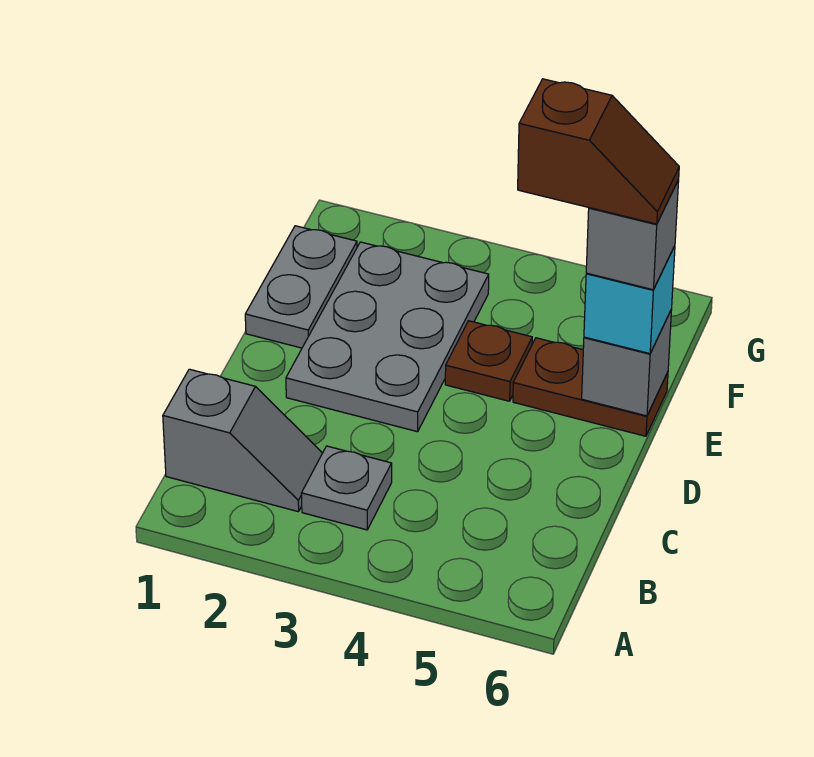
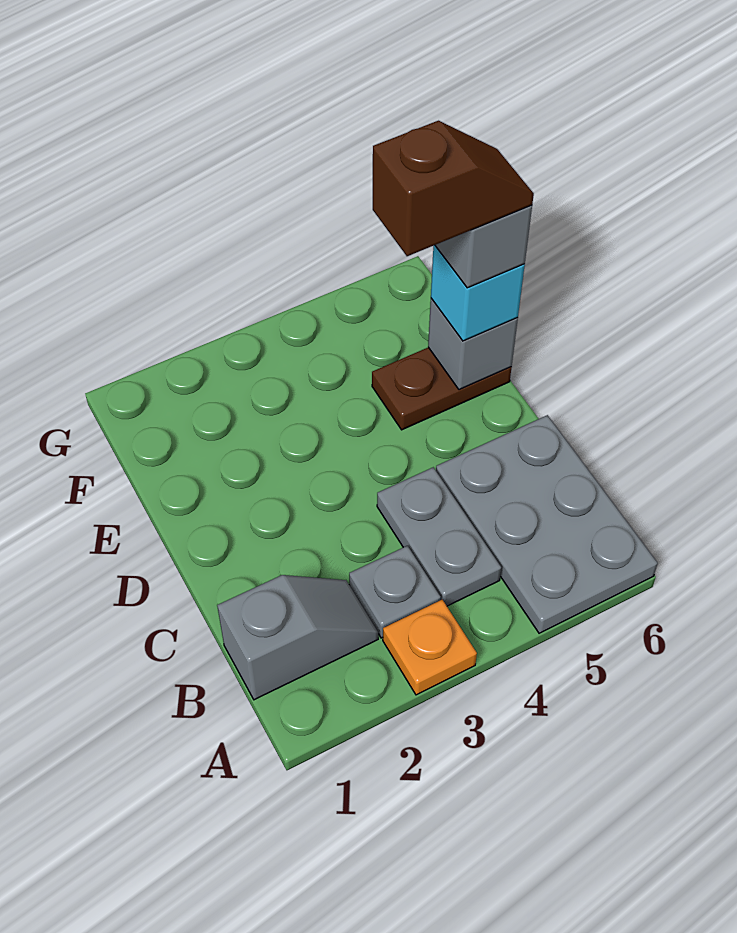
none -> orange plate A3 level 1
grey plate D2:F3 level 1 -> grey plate A5:C6 level 1
grey plate E1:F1 level 1 -> grey plate B4:C4 level 1
brown plate E4 level 1 -> none

